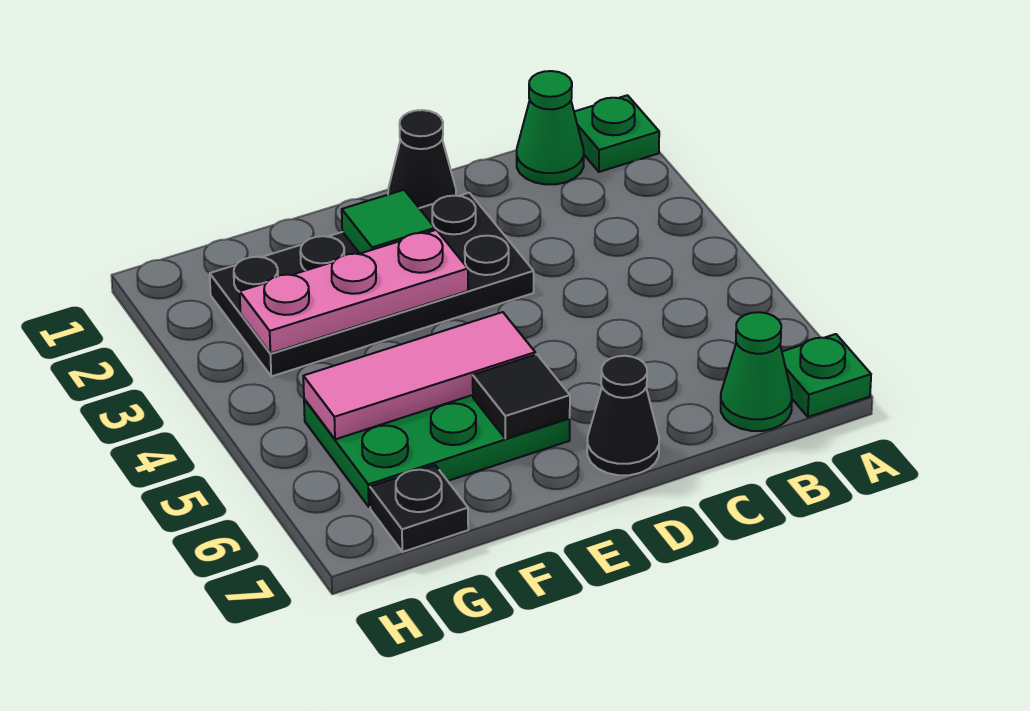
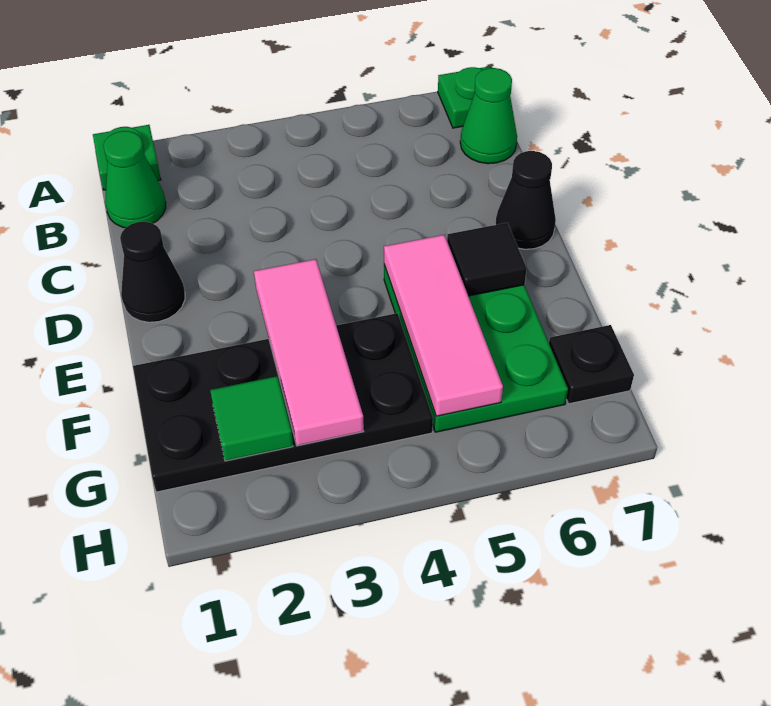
black plate D2:G3 level 1 -> black plate F1:G4 level 1
green tile E2 level 2 -> green tile G2 level 2
pink plate E3:G3 level 2 -> pink tile E3:G3 level 2

